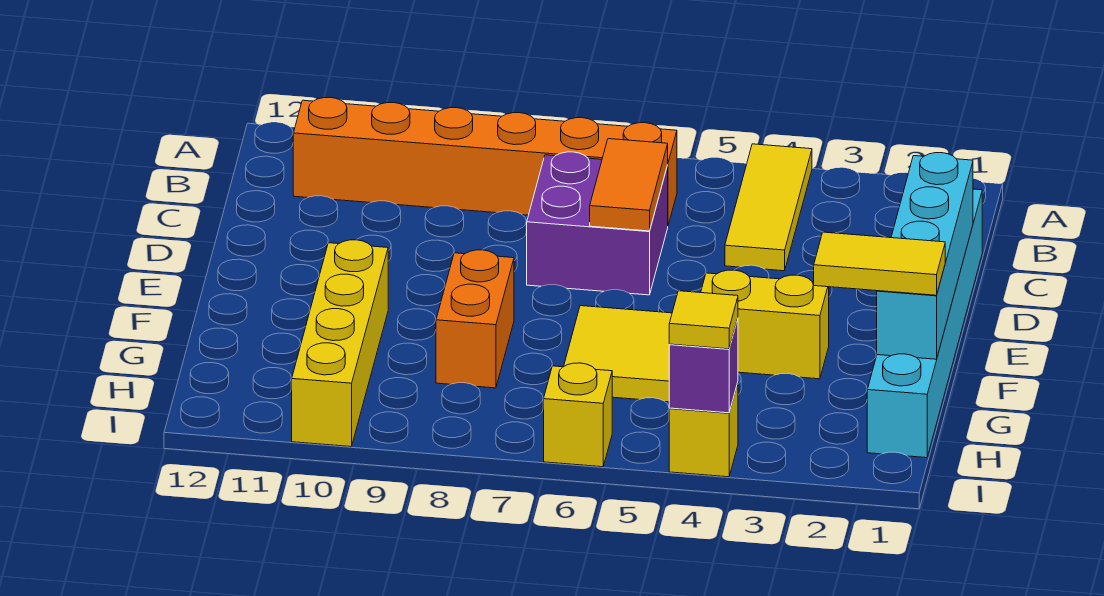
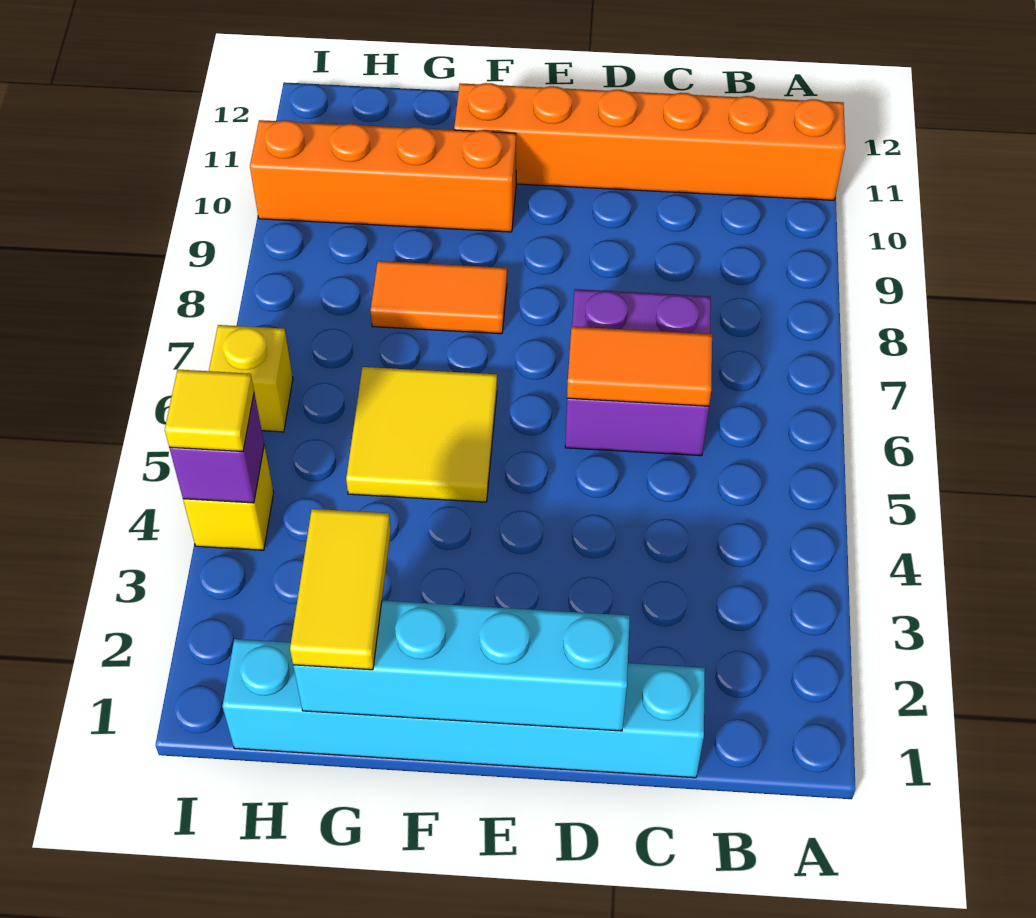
yellow tile A4:C4 level 1 -> none
orange brick B6:B11 level 1 -> orange brick A11:F11 level 1
yellow brick F3:F4 level 1 -> none
orange brick F8:G8 level 1 -> orange tile F8:G8 level 1
yellow brick F10:I10 level 1 -> orange brick F10:I10 level 1

